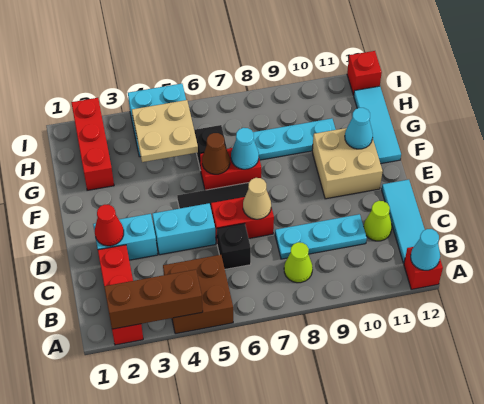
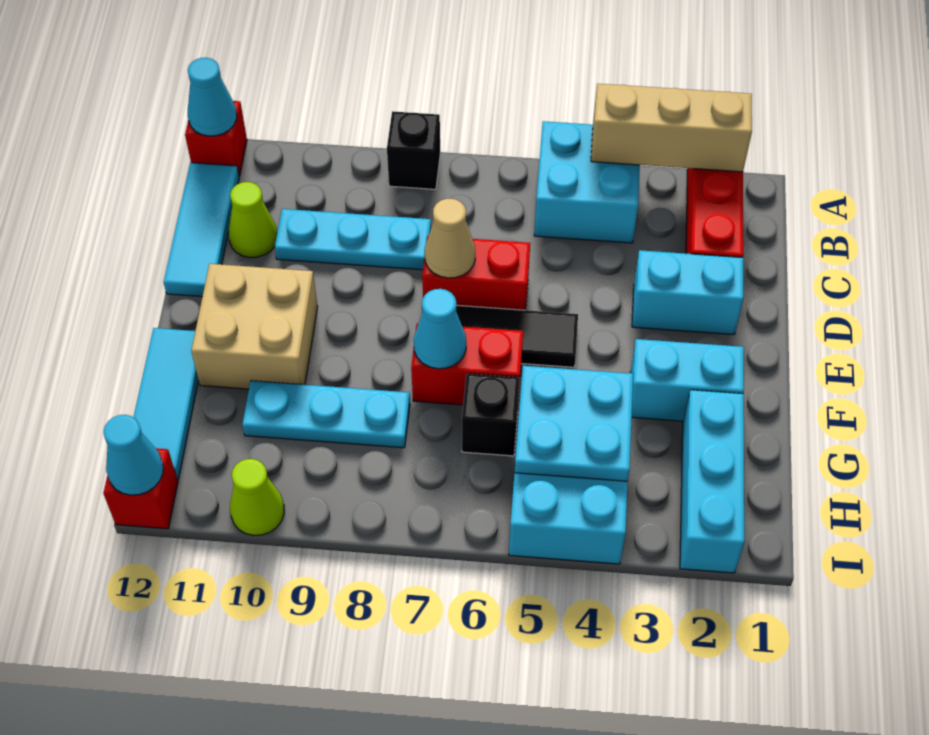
brown brick A2:A4 level 2 -> tan brick A2:A4 level 2
brown brick A4:B5 level 1 -> cyan brick A4:B5 level 1
lime cone B8 level 1 -> lime cone I10 level 1
black brick C6 level 1 -> black brick A8 level 1
red cone D2 level 2 -> none
cyan brick D4:D5 level 1 -> cyan brick F2:F3 level 1
brown cone F6 level 2 -> none
cyan cone F11 level 2 -> cyan cone I12 level 2
red brick G2:I2 level 1 -> cyan brick G2:I2 level 1
tan plate G4:H5 level 2 -> cyan plate G4:H5 level 2

